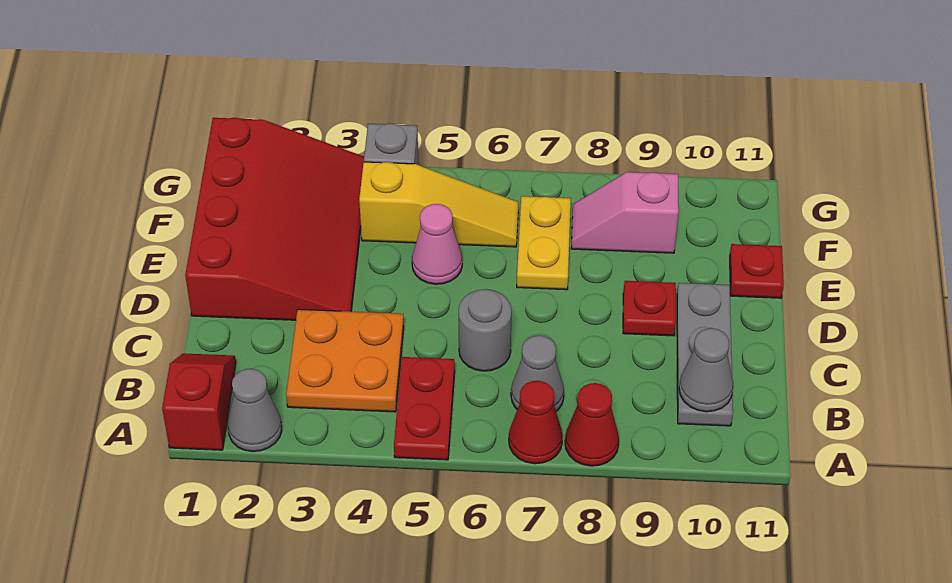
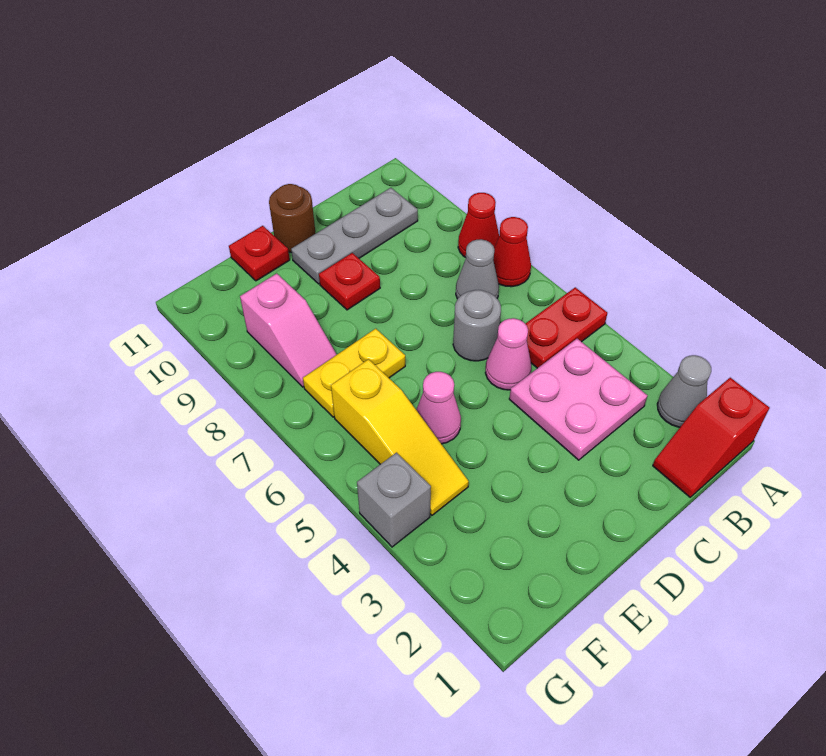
orange plate B3:C4 level 1 -> pink plate B3:C4 level 1
grey cone B10 level 2 -> none
none -> pink cone C5 level 1
red slope D1:G3 level 1 top 1 -> none
none -> brown round brick D11 level 1
yellow slope F4:F6 level 1 top 4 -> yellow slope F4:F6 level 1 top 6

